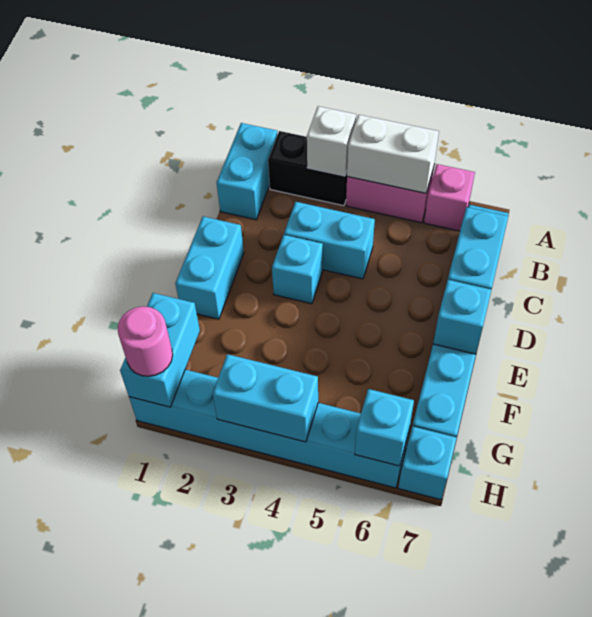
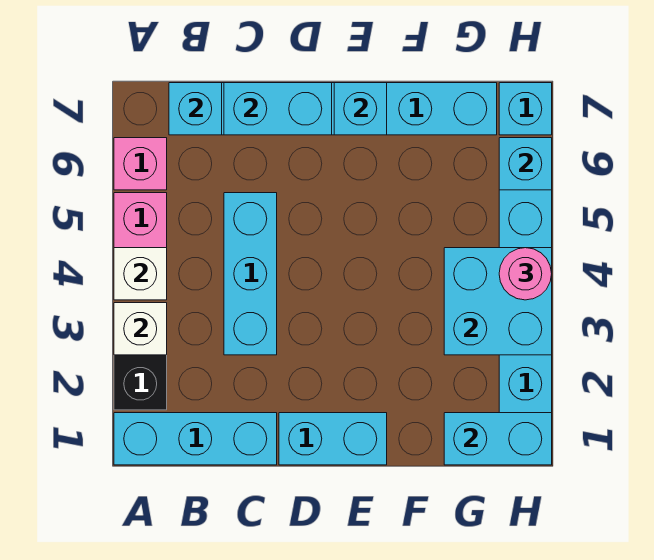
cyan brick A1:B1 level 1 -> cyan brick A1:C1 level 1
white brick A4:A5 level 2 -> white brick A4 level 2
cyan brick C3:C4 level 1 -> cyan brick C3:C5 level 1
cyan brick D3 level 1 -> cyan brick B7 level 2
pink round brick H1 level 3 -> pink round brick H4 level 3
cyan brick H3:H4 level 2 -> cyan brick G3:H4 level 2

